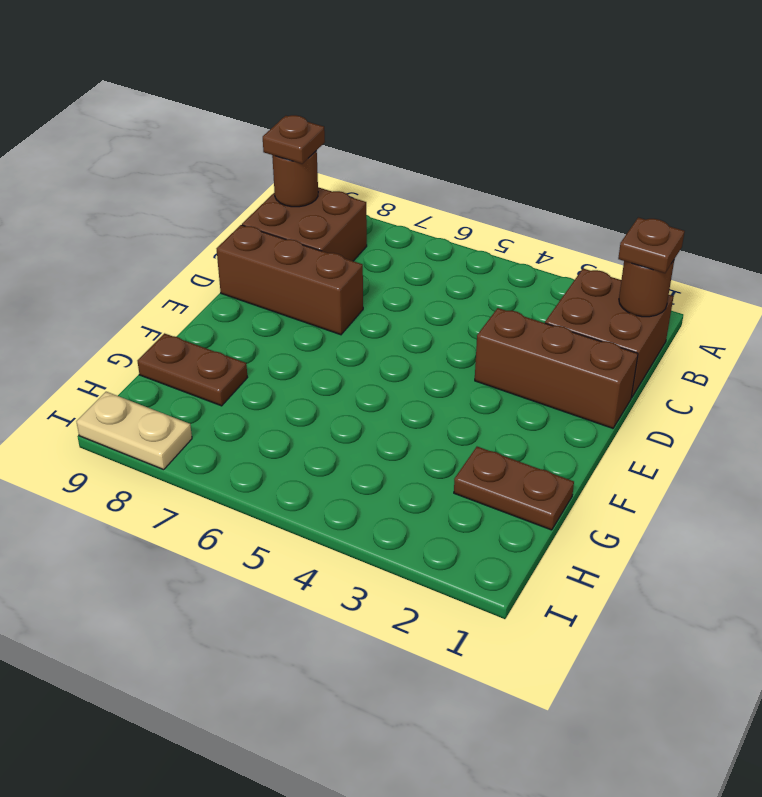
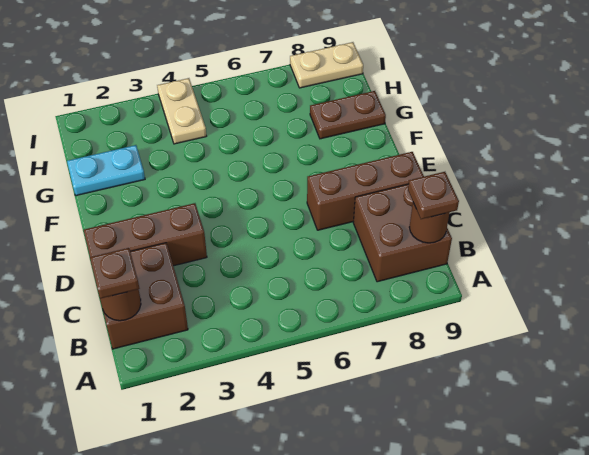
brown plate G1:G2 level 1 -> cyan plate G1:G2 level 1
none -> tan plate H4:I4 level 1

